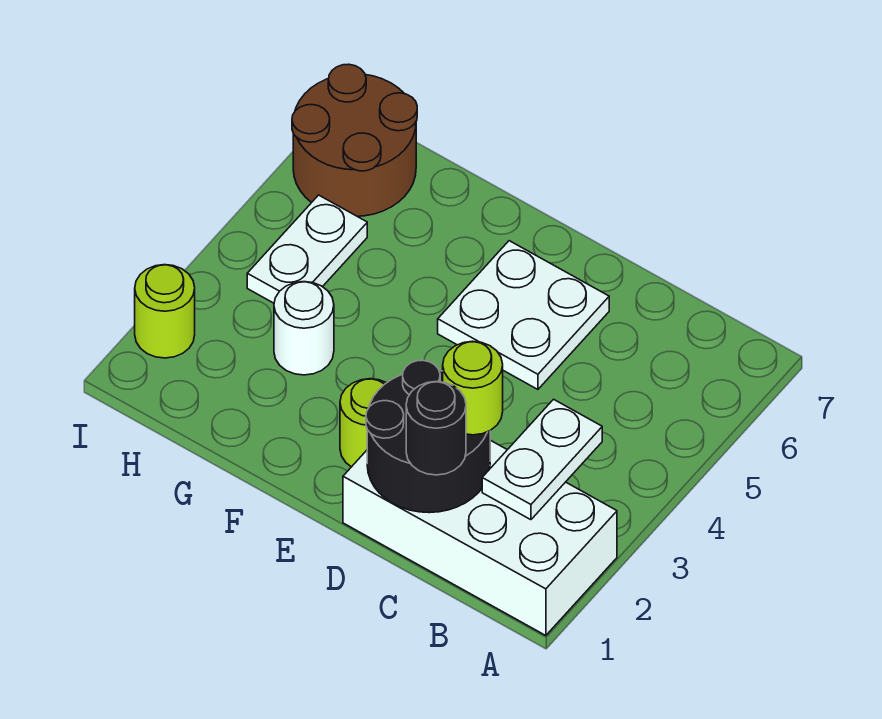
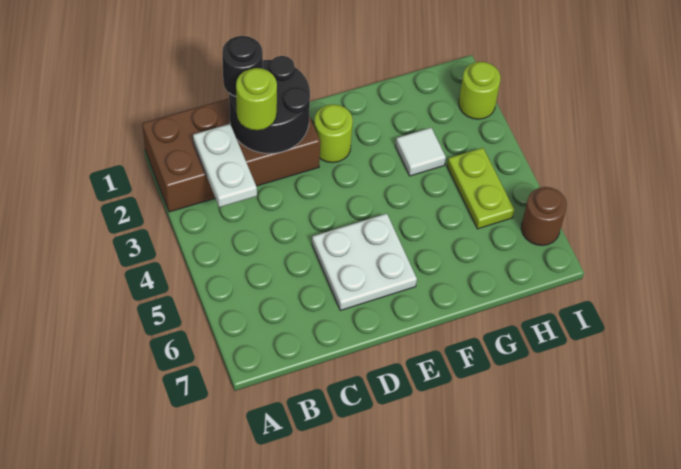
white brick A1:D2 level 1 -> brown brick A1:D2 level 1
white round brick G3 level 1 -> white tile G3 level 1
white plate H4:H5 level 1 -> lime plate H4:H5 level 1
brown round brick H6:I7 level 1 -> brown round brick I6 level 1

